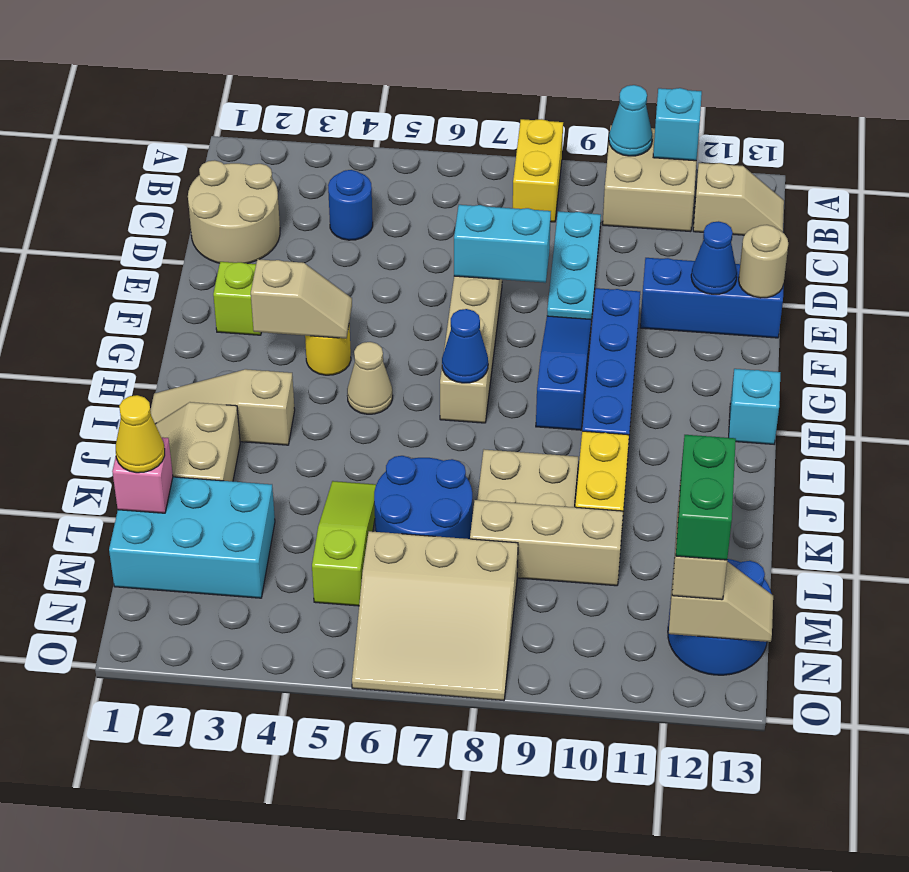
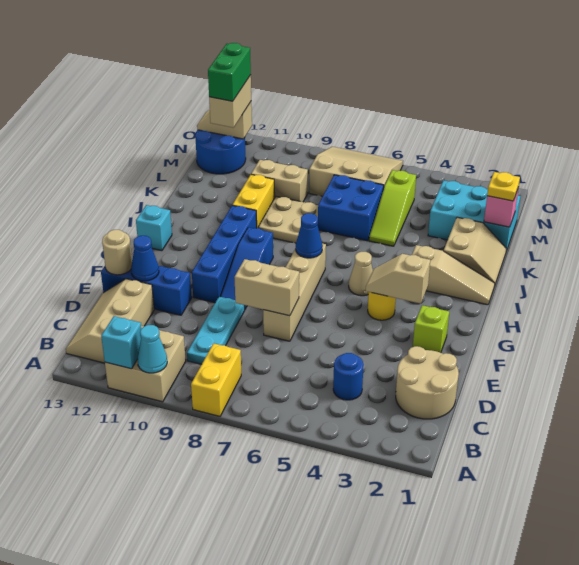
tan slope B12:B13 level 1 top 12 -> tan slope B12:D13 level 1 top 12
cyan brick E7:E8 level 2 -> tan brick E7:E8 level 2
blue round brick K6:L7 level 1 -> blue brick K6:L7 level 1
yellow cone L1 level 3 -> yellow plate L1 level 3
tan brick L8:L10 level 1 -> tan brick L9:L10 level 1

